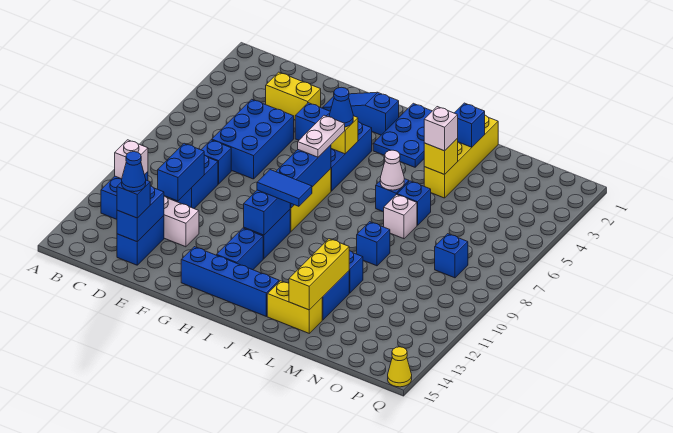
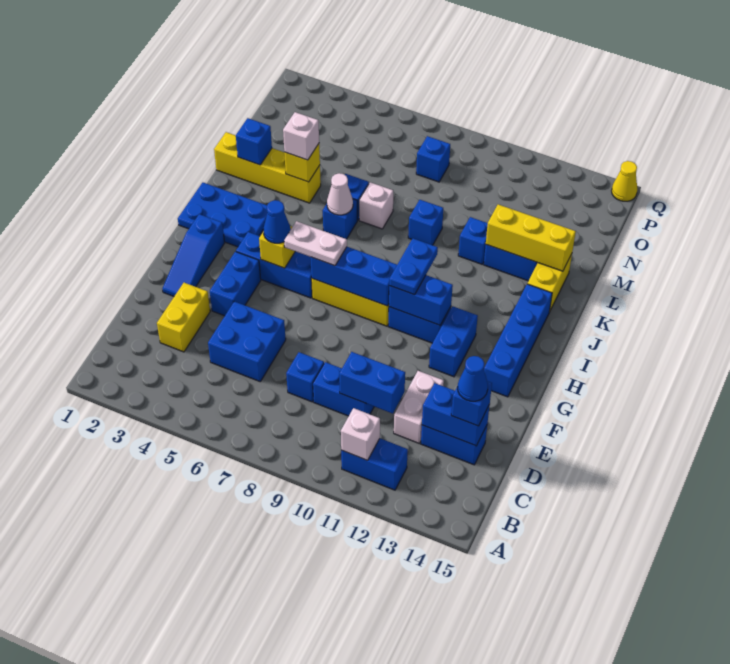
blue brick D5:E7 level 1 -> blue brick D5:E6 level 1
blue tile H10:I10 level 3 -> blue plate H10:I10 level 3
blue brick H12:H13 level 1 -> blue brick G12:H12 level 1

